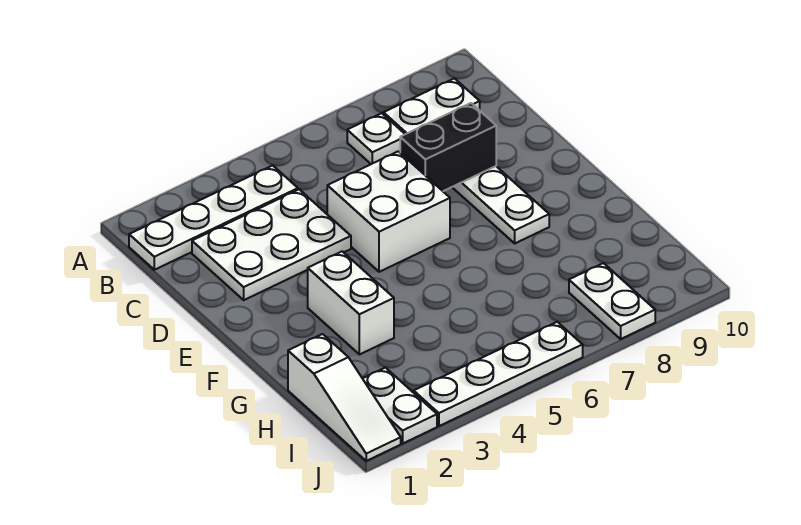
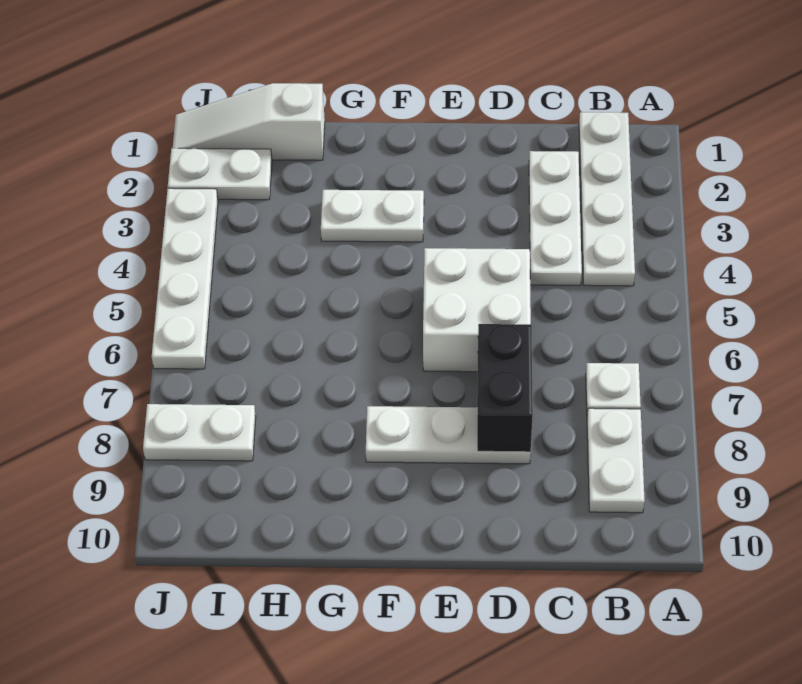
white plate C2:D4 level 1 -> white plate C2:C4 level 1
white brick F3:G3 level 1 -> white plate F3:G3 level 1

